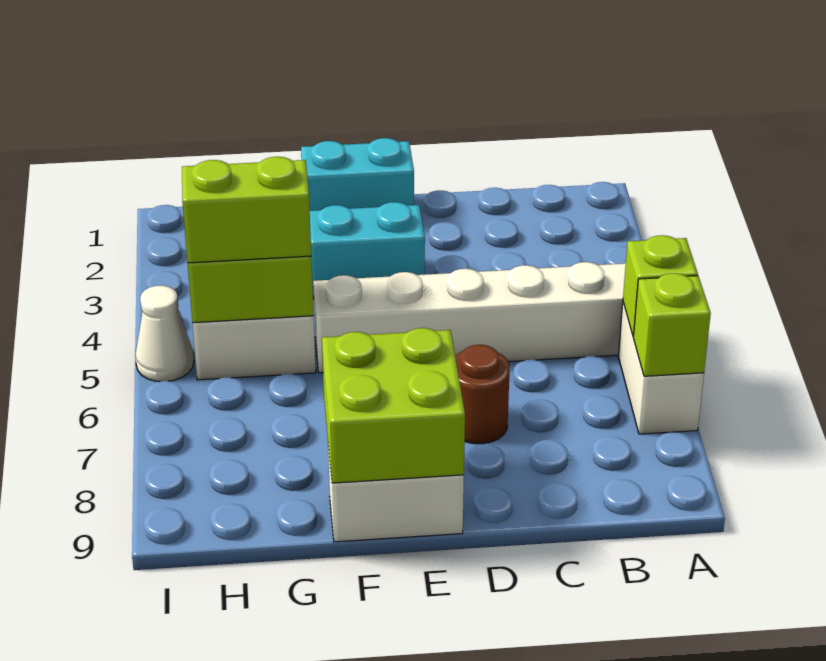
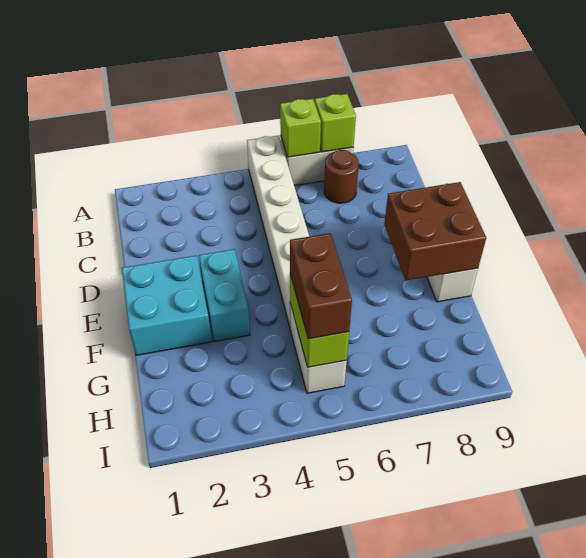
brown round brick D7 level 1 -> brown round brick B7 level 1
cyan brick E1:F1 level 1 -> cyan brick E1:F2 level 1
lime brick E8:F9 level 2 -> brown brick E8:F9 level 2
lime brick G5:H5 level 3 -> brown brick G5:H5 level 3
white cone I5 level 1 -> none

